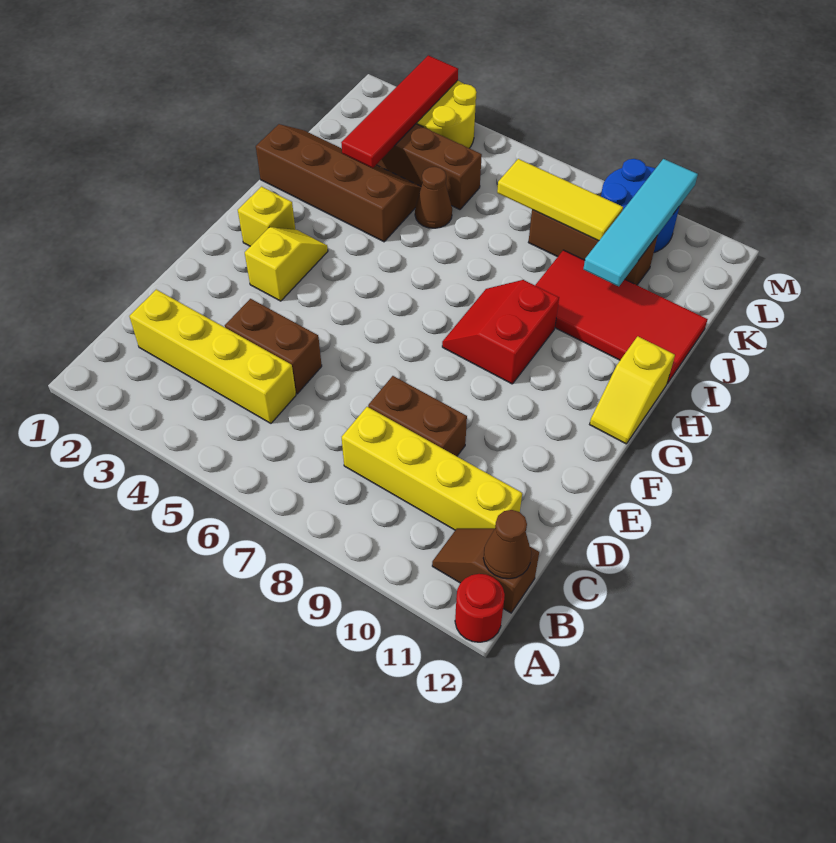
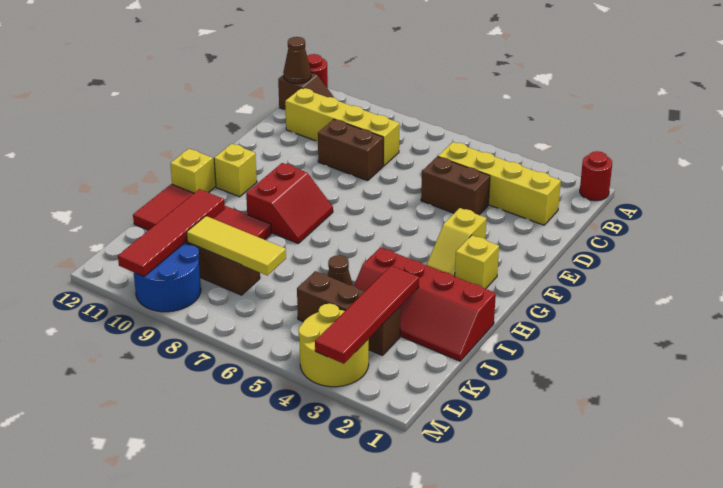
none -> red round brick A1 level 1
none -> yellow brick G11 level 1
brown slope I1:J4 level 1 top I -> red slope I1:J4 level 1 top I
cyan tile J10:M10 level 2 -> red tile J10:M10 level 2

